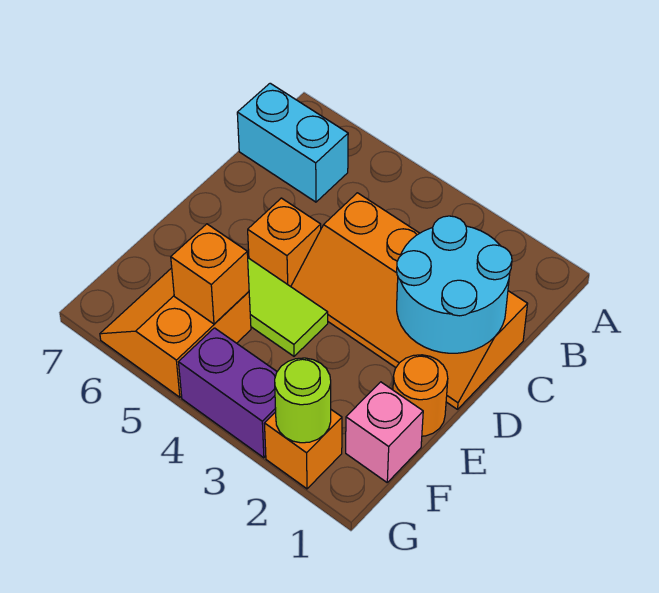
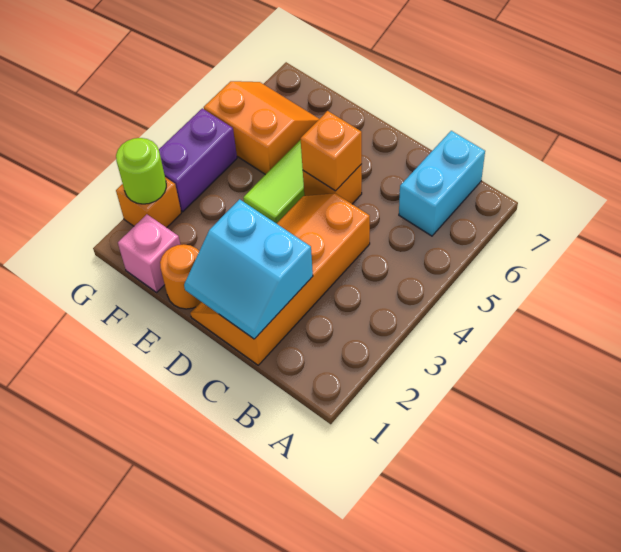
cyan round brick C1:D2 level 2 -> cyan slope C1:D2 level 2 top 2
orange brick F5 level 2 -> orange brick D5 level 2

